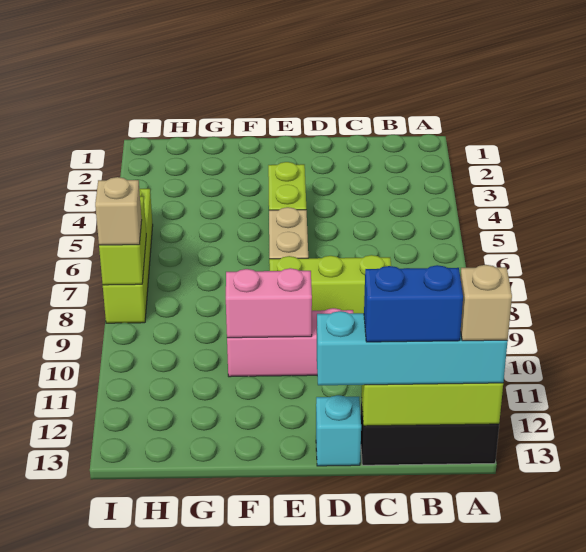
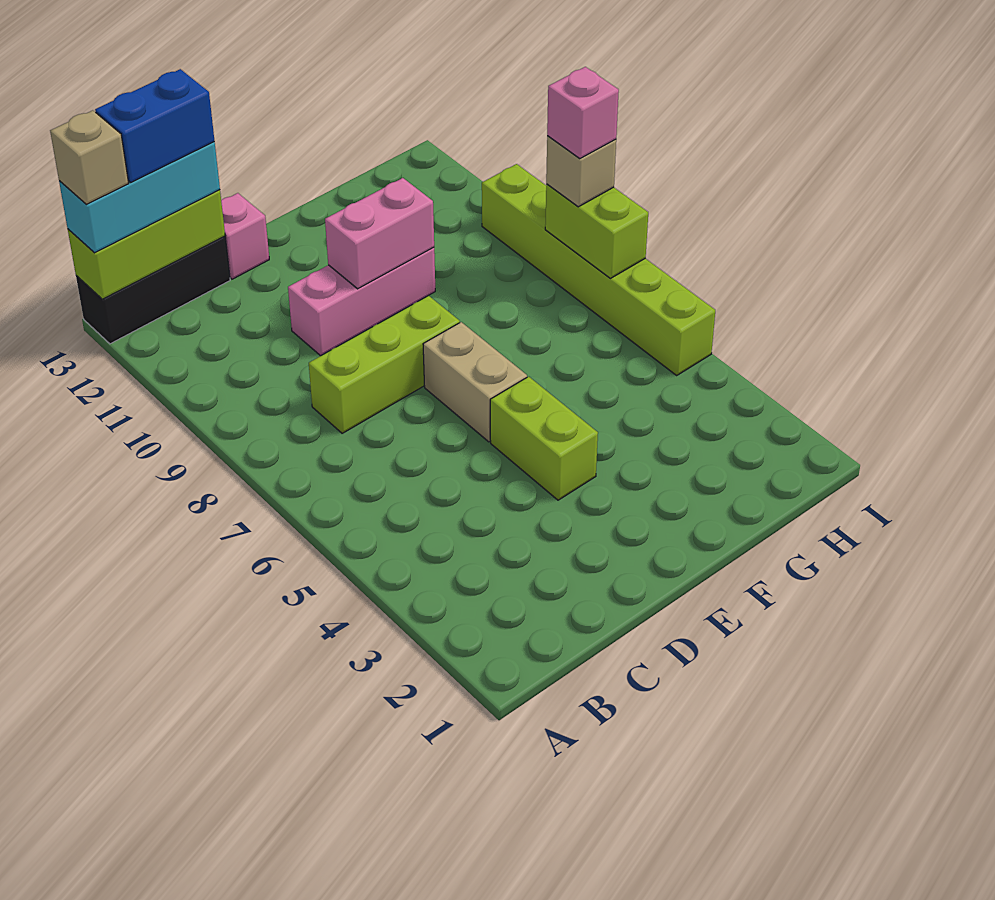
cyan brick A13:D13 level 3 -> cyan brick A13:C13 level 3
cyan brick D13 level 1 -> pink brick D13 level 1
lime brick I5:I8 level 1 -> lime brick I5:I10 level 1
none -> pink brick I8 level 4

